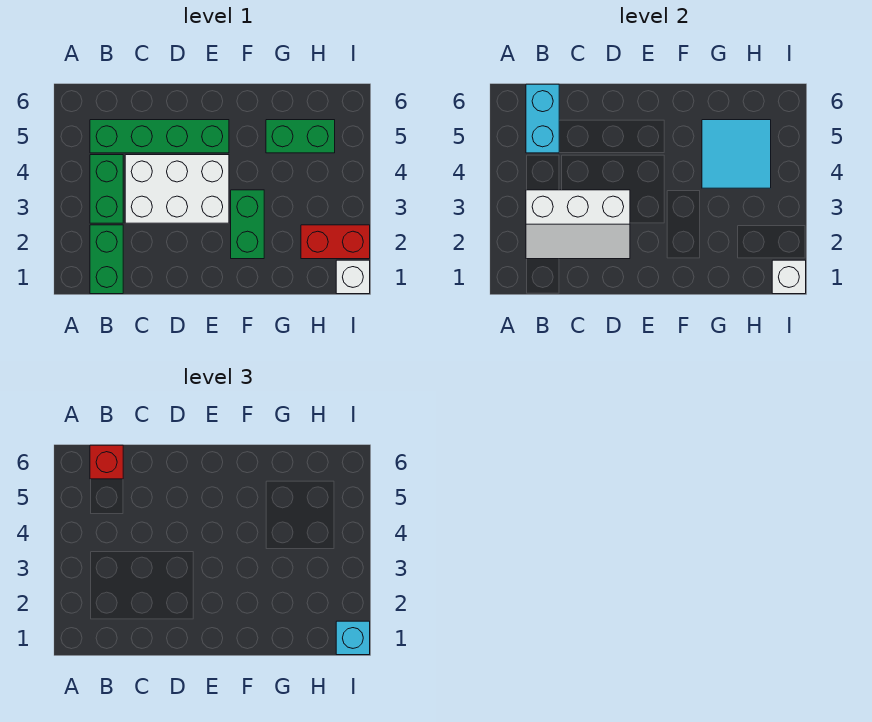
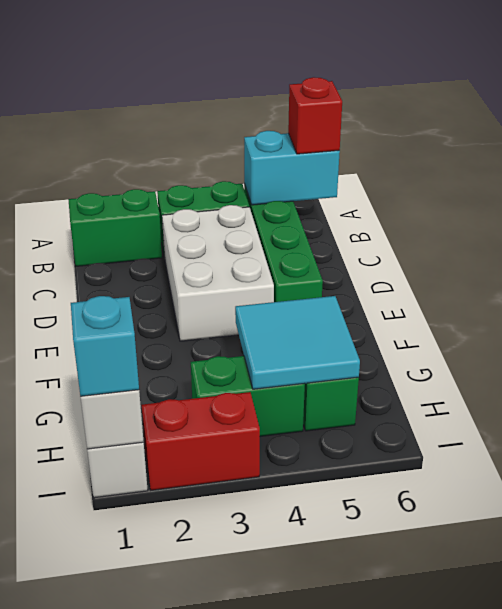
white slope B2:D3 level 2 top 3 -> none
green brick F2:F3 level 1 -> green brick H3:H4 level 1
red brick H2:I2 level 1 -> red brick I2:I3 level 1

